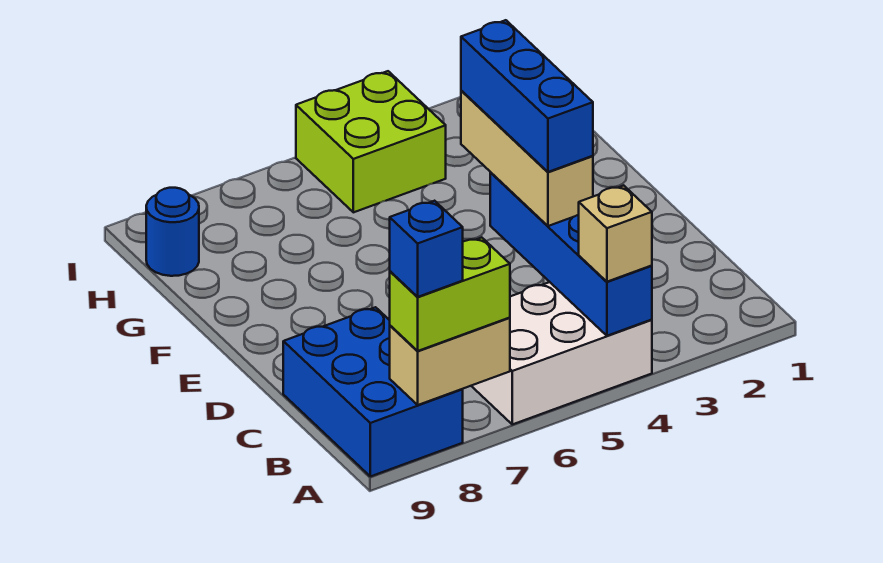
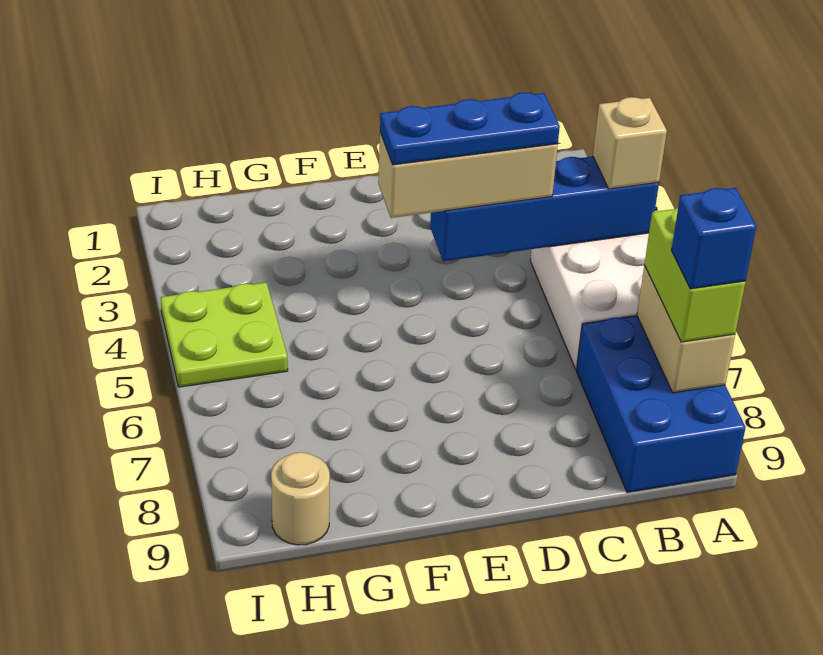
blue brick A8:C9 level 1 -> blue brick A7:B9 level 1
blue brick C4:E4 level 4 -> blue plate C4:E4 level 4
lime brick H4:I5 level 1 -> lime plate H4:I5 level 1
blue round brick H9 level 1 -> tan round brick H9 level 1

